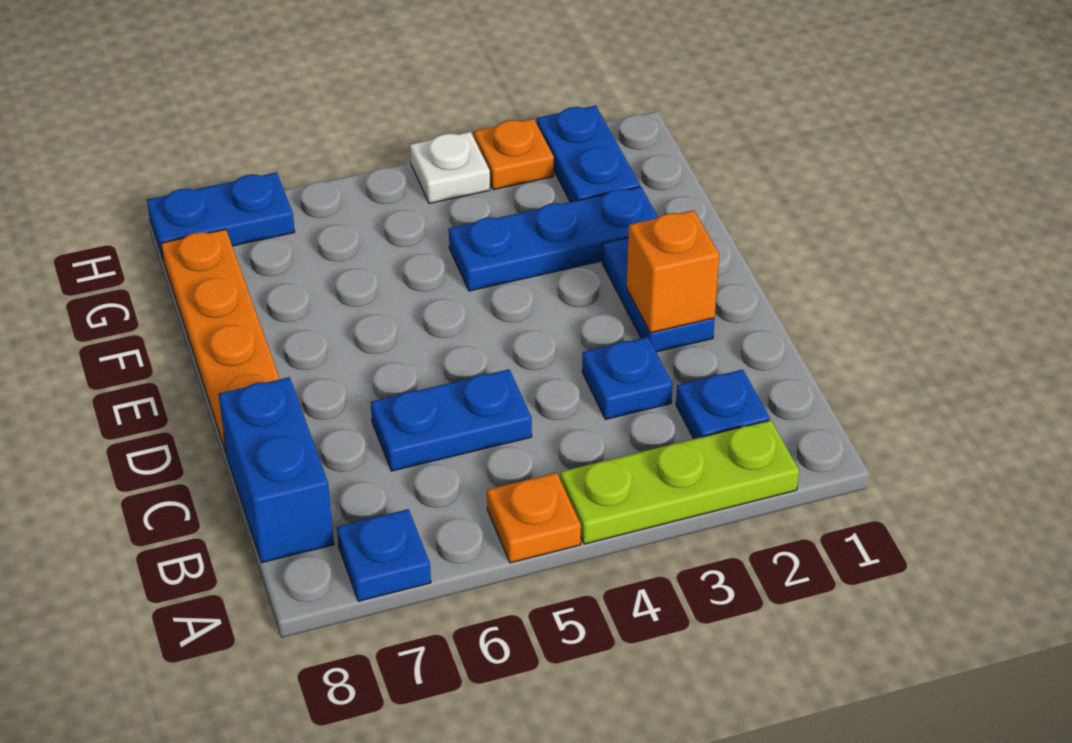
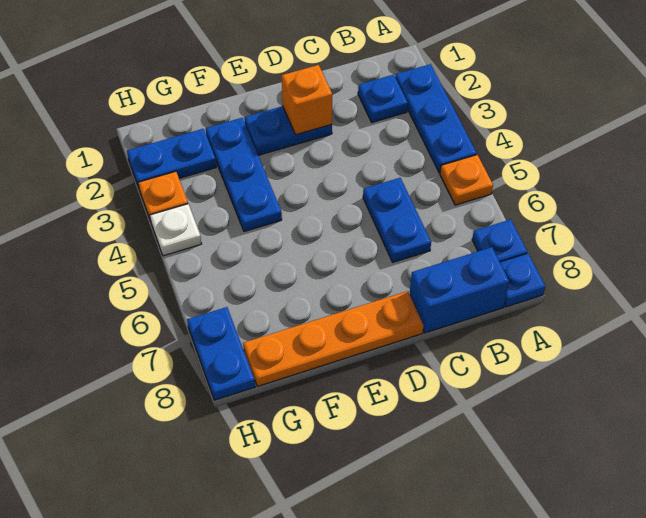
lime plate A2:A4 level 1 -> blue plate A2:A4 level 1
blue plate C3 level 1 -> blue plate A8 level 1

